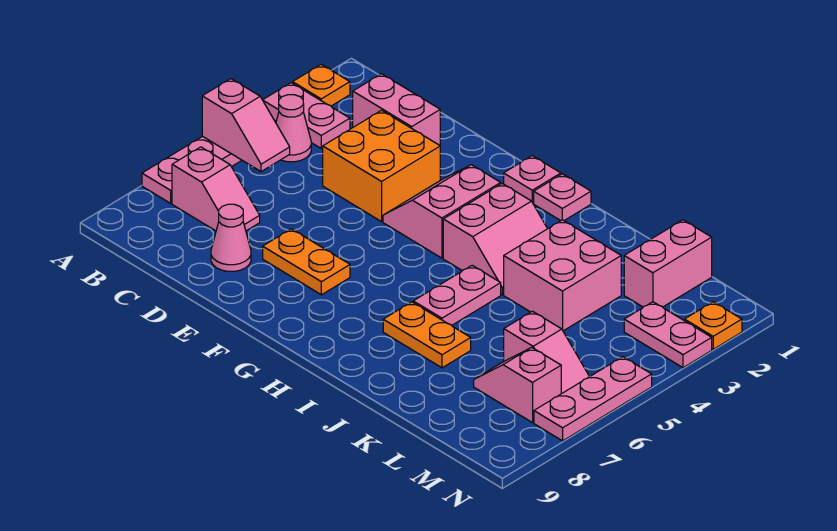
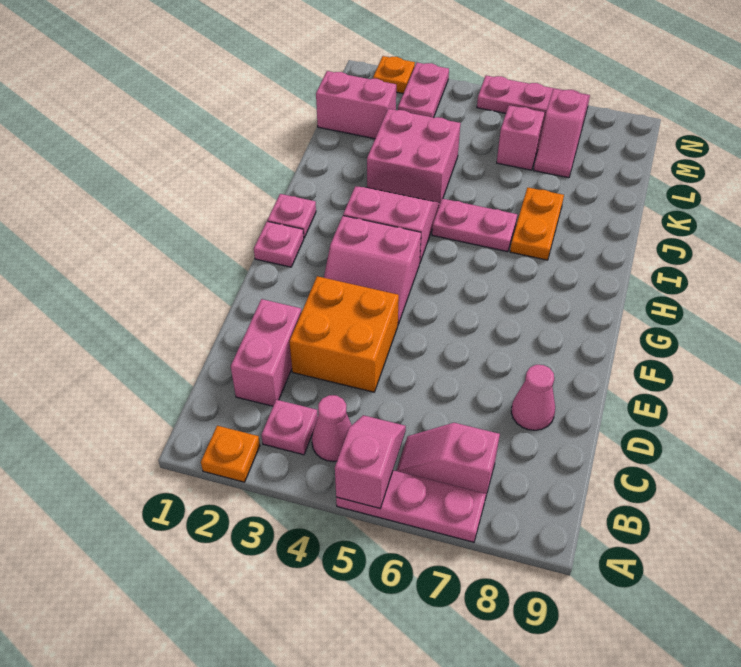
pink plate A3:B3 level 1 -> pink plate B3 level 1
pink slope B7:C7 level 1 top B -> pink slope B6:B7 level 1 top 7
orange plate E7:F7 level 1 -> none

